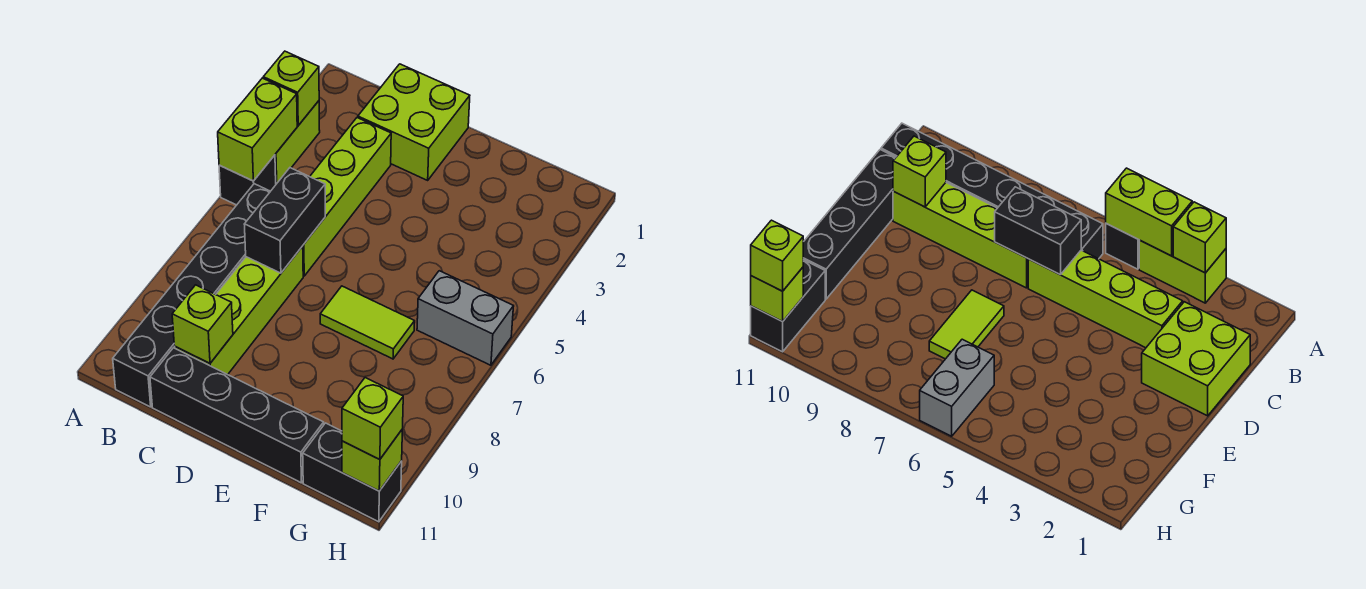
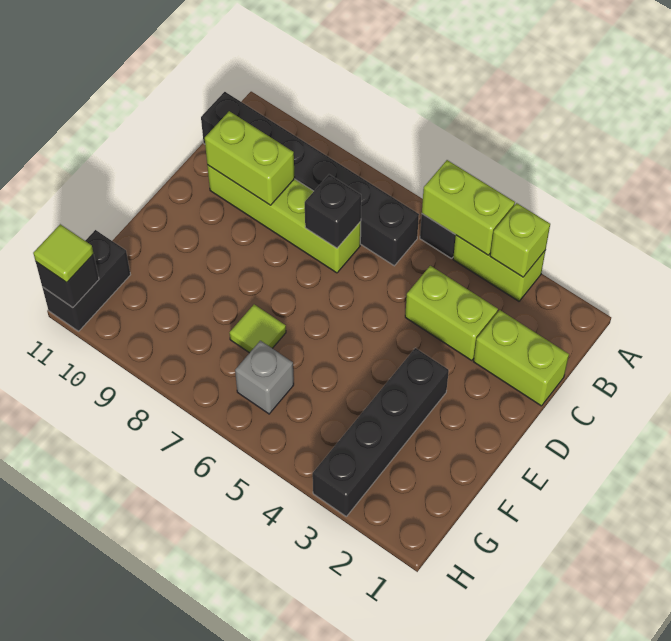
lime brick C1:D2 level 1 -> lime brick C1:C2 level 1
lime brick C3:C6 level 1 -> lime brick C3:C4 level 1
black brick C6:C7 level 2 -> black brick C7 level 2
lime brick C10 level 2 -> lime brick C9:C10 level 2
black brick C11:F11 level 1 -> black brick E3:H3 level 1
lime tile E7:F7 level 1 -> lime tile F7 level 1
grey brick G6:H6 level 1 -> grey brick G6 level 1
lime brick H11 level 2 -> black brick H11 level 2
lime brick H11 level 3 -> lime tile H11 level 3

